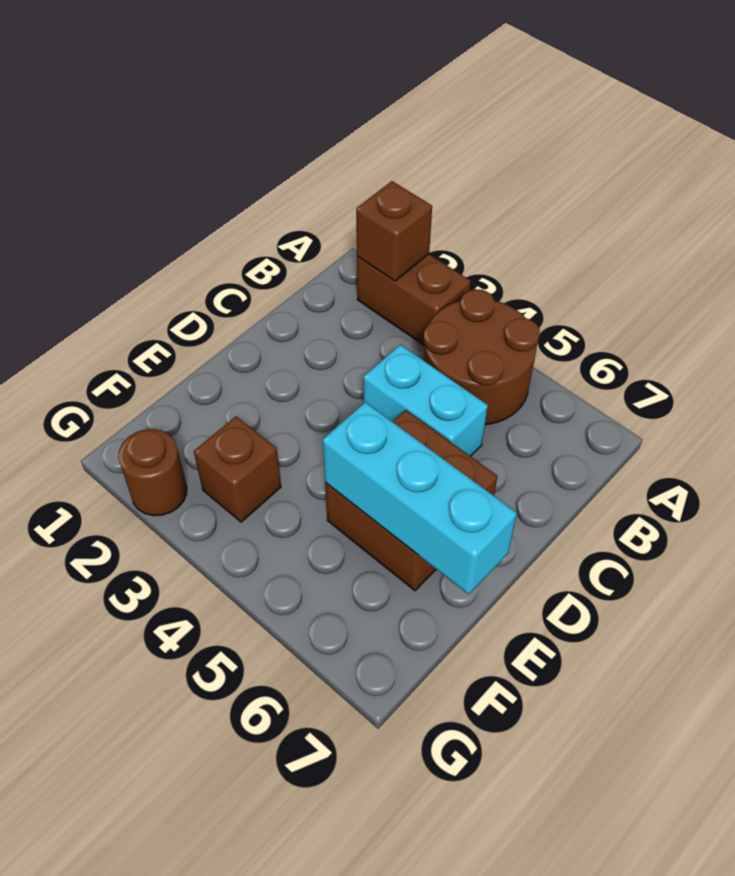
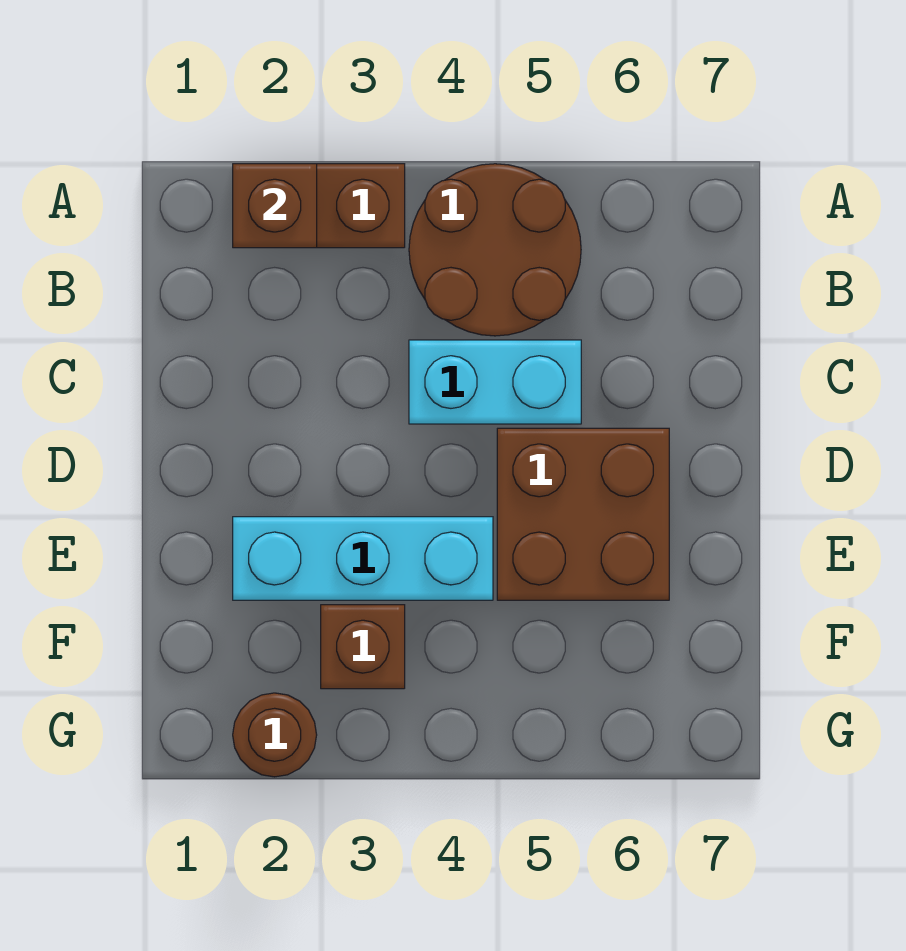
cyan brick E5:E7 level 2 -> cyan brick E2:E4 level 1

